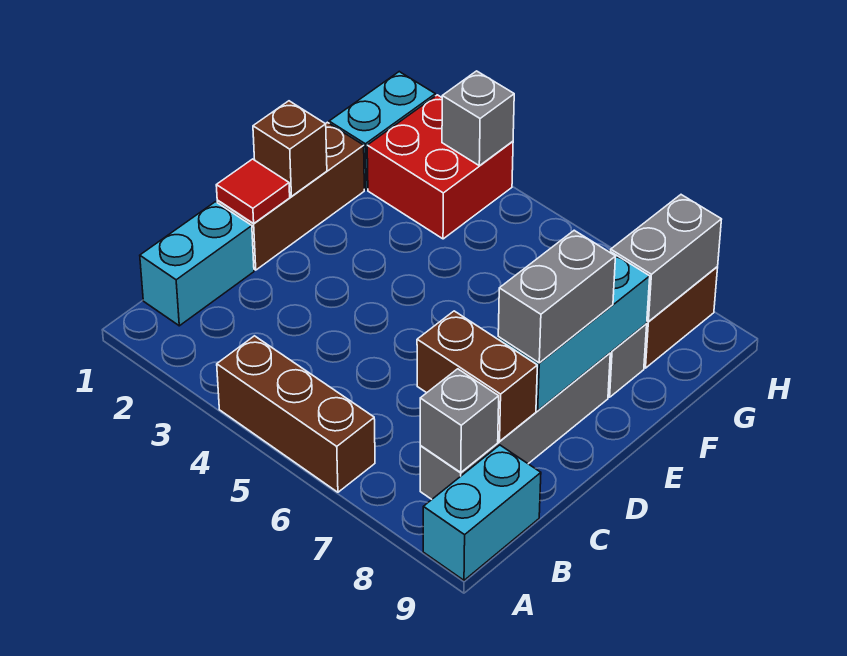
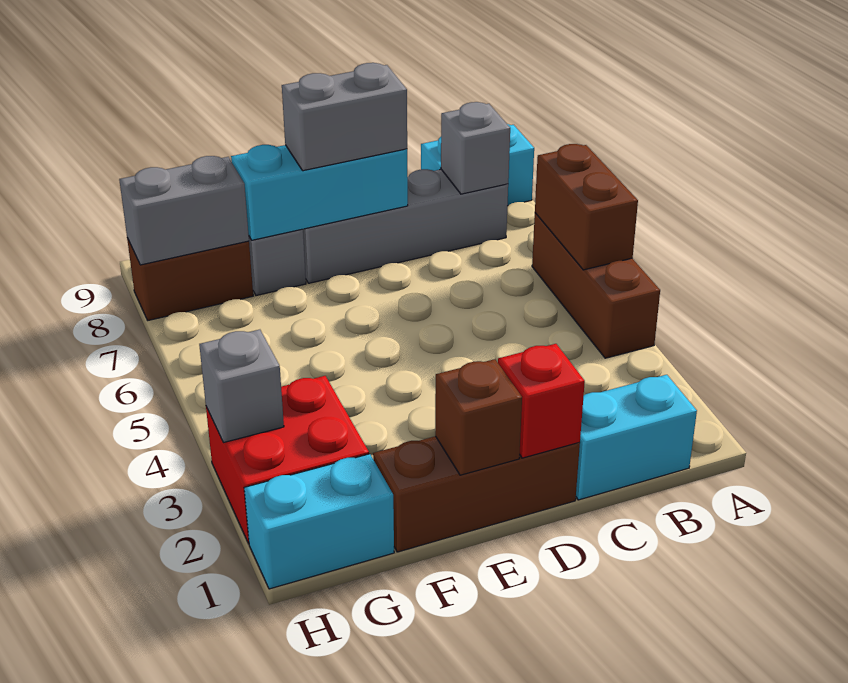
brown brick C7:C8 level 2 -> brown brick A5:A6 level 2
red tile D1 level 2 -> red brick D1 level 2

